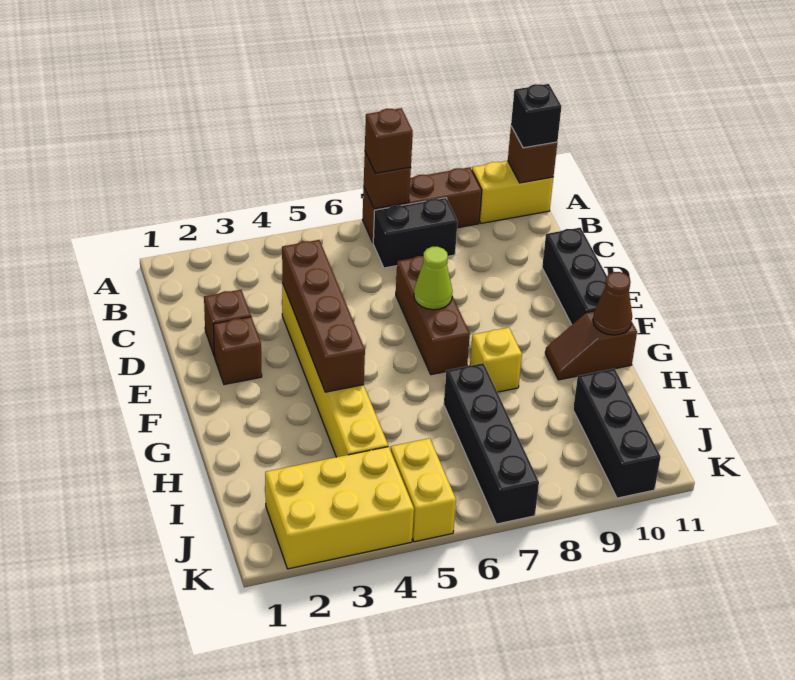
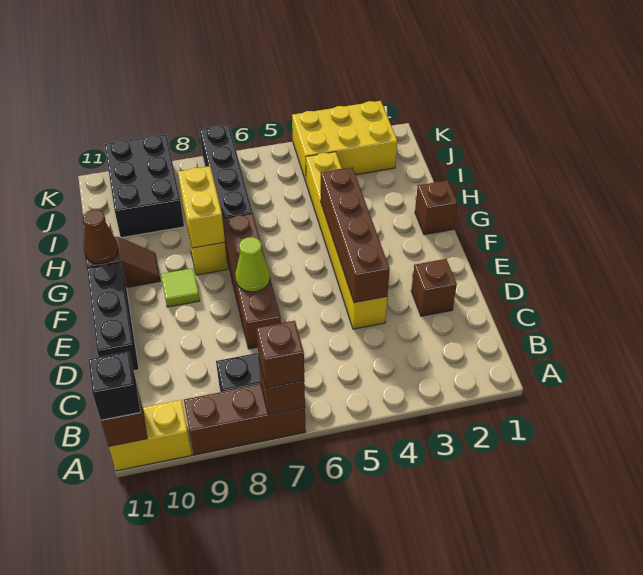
brown brick D7:F7 level 1 -> brown brick D7:G7 level 1
brown brick E2 level 1 -> brown brick G1 level 1
none -> lime tile F9 level 1
black brick I10:K10 level 1 -> black brick I9:K10 level 1
yellow brick J5:K5 level 1 -> yellow brick G8:H8 level 2

